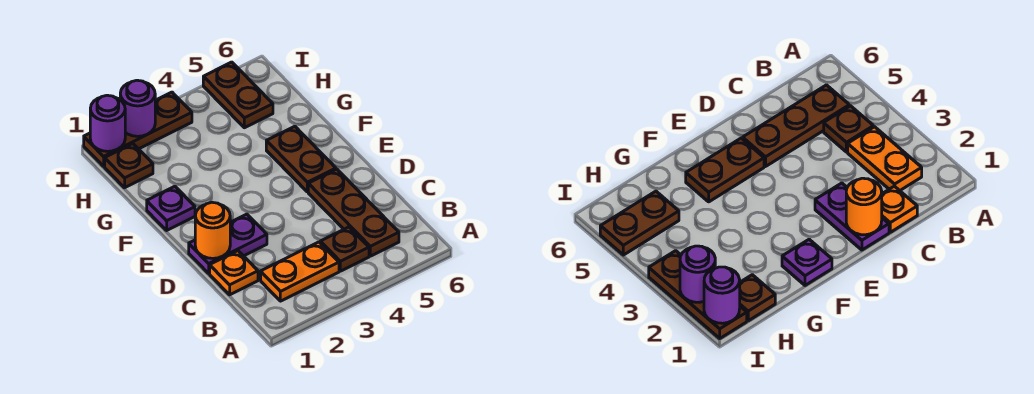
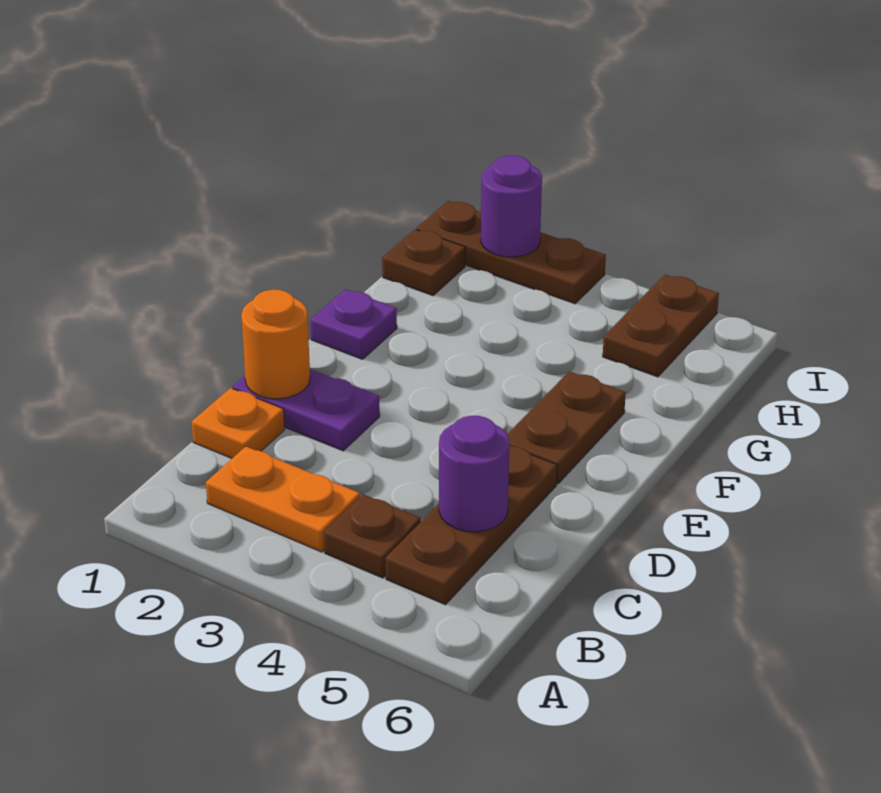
purple round brick I1 level 2 -> purple round brick C5 level 2

